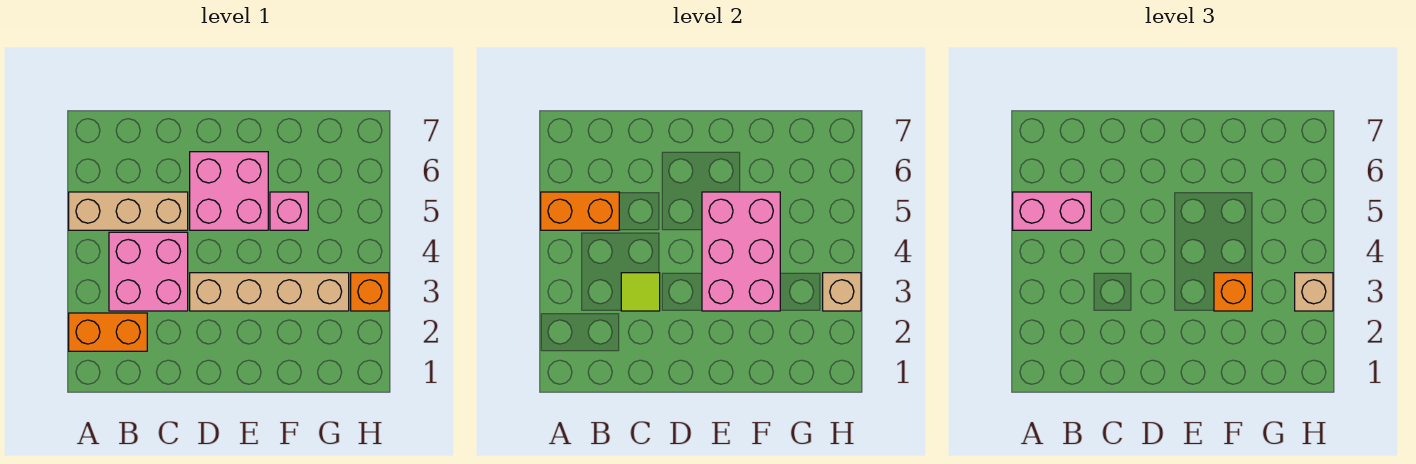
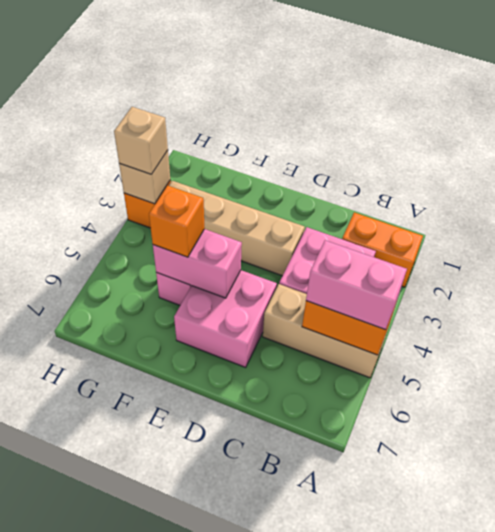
lime tile C3 level 2 -> none
pink brick E3:F5 level 2 -> pink brick E5:F5 level 2
orange brick F3 level 3 -> orange brick F5 level 3

